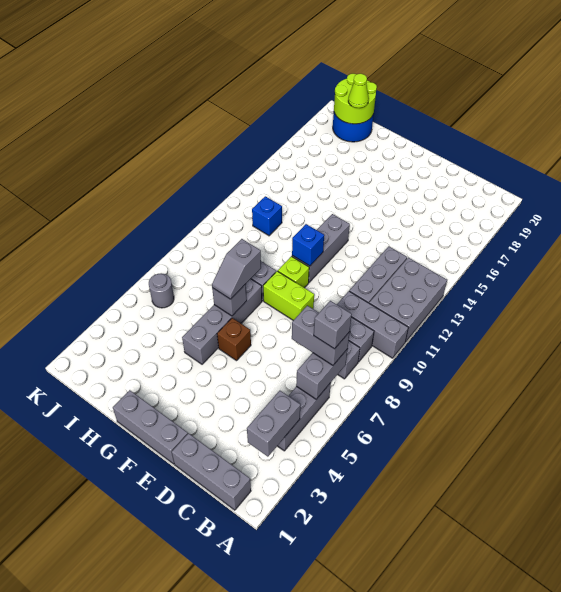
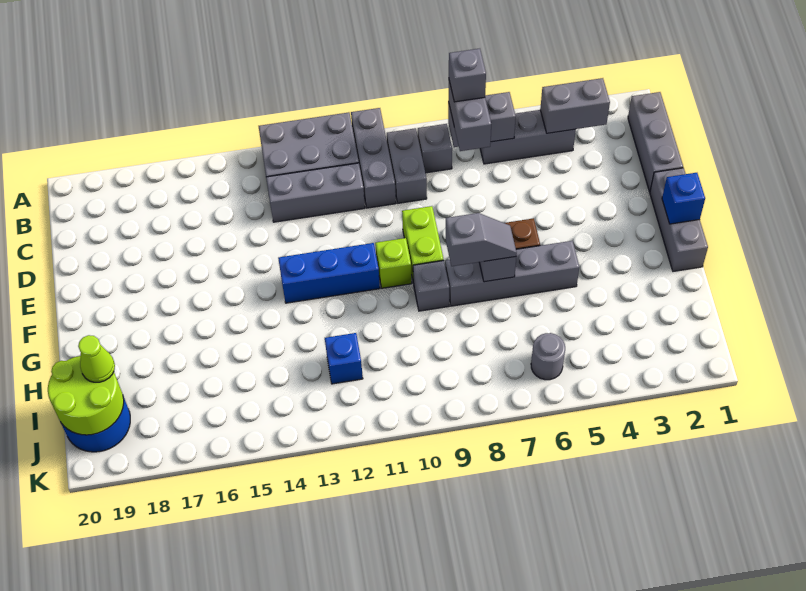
grey brick F11:F13 level 1 -> blue brick F11:F13 level 1
blue brick F11 level 2 -> blue brick F1 level 2

